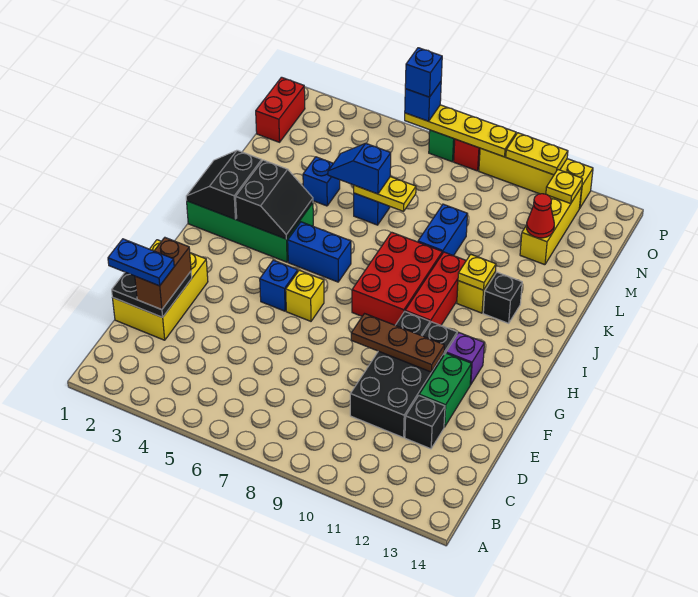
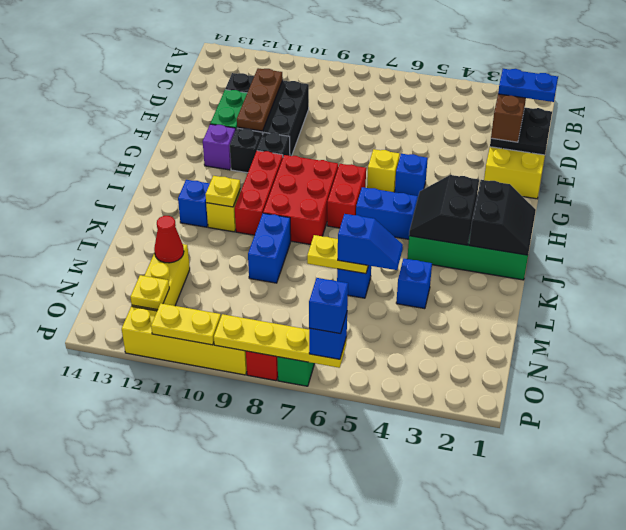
brown plate F9:F11 level 2 -> brown plate D11:F11 level 2
black brick J12 level 1 -> blue brick J12 level 1
red brick N1:O1 level 1 -> red brick H7:I7 level 1

